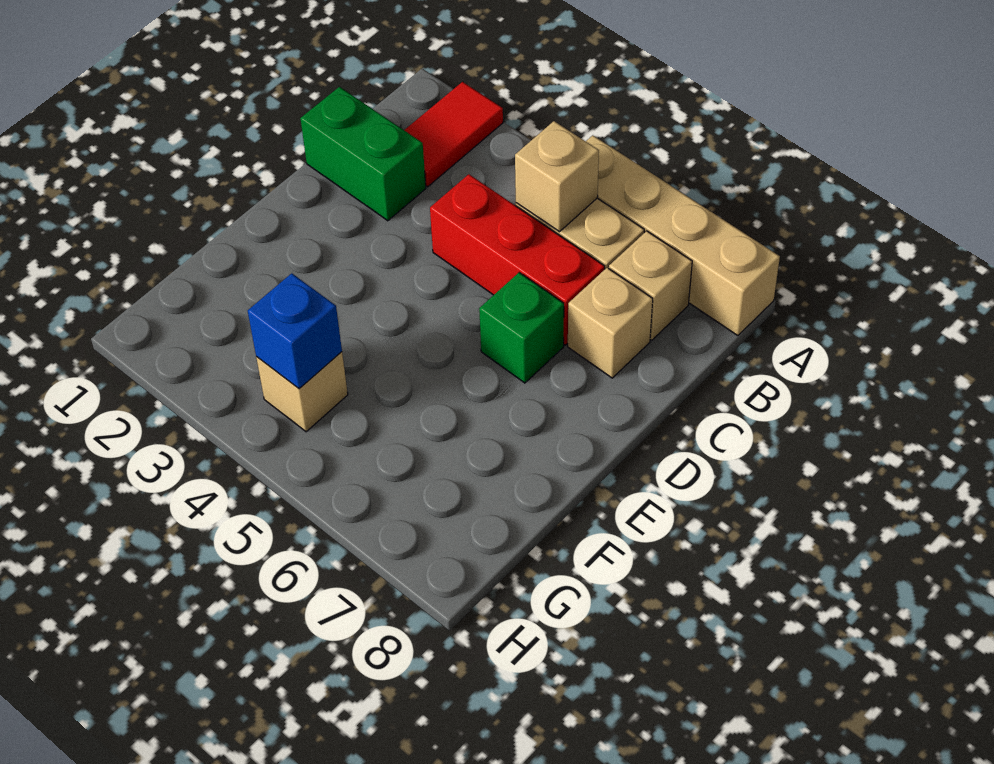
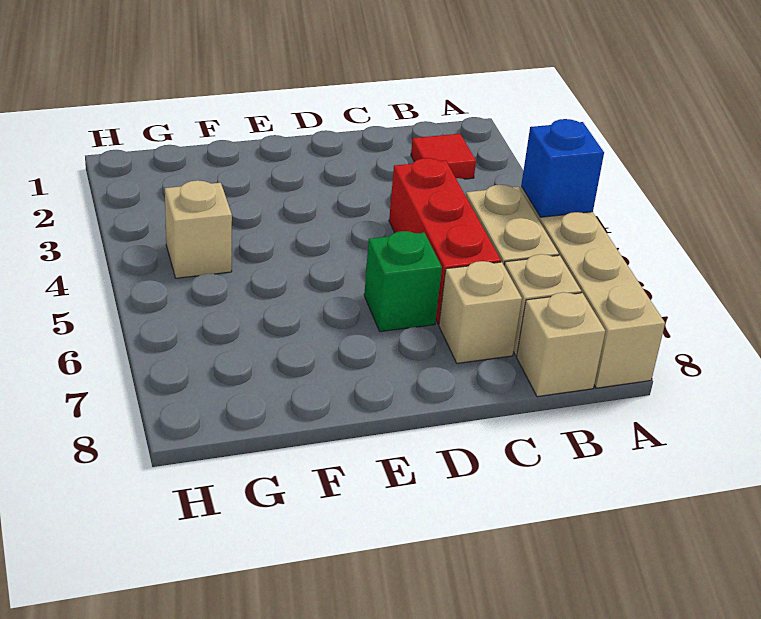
red tile A2:B2 level 1 -> red tile B2 level 1
tan brick B5 level 2 -> tan brick B8 level 1
green brick C1:C2 level 1 -> none
blue brick G4 level 2 -> blue brick A5 level 2

